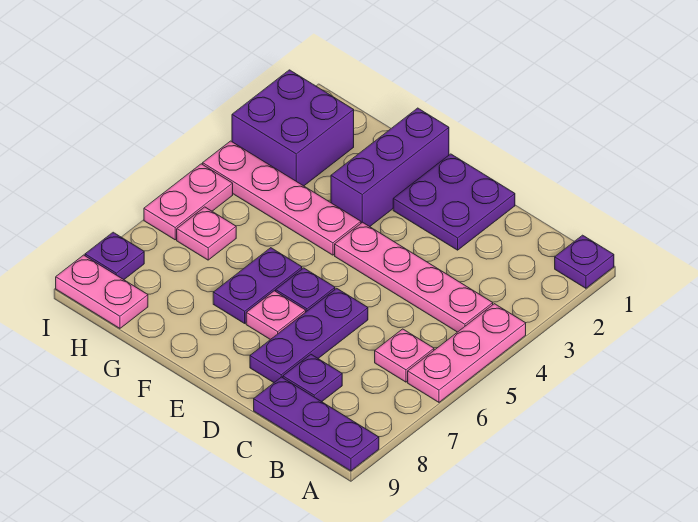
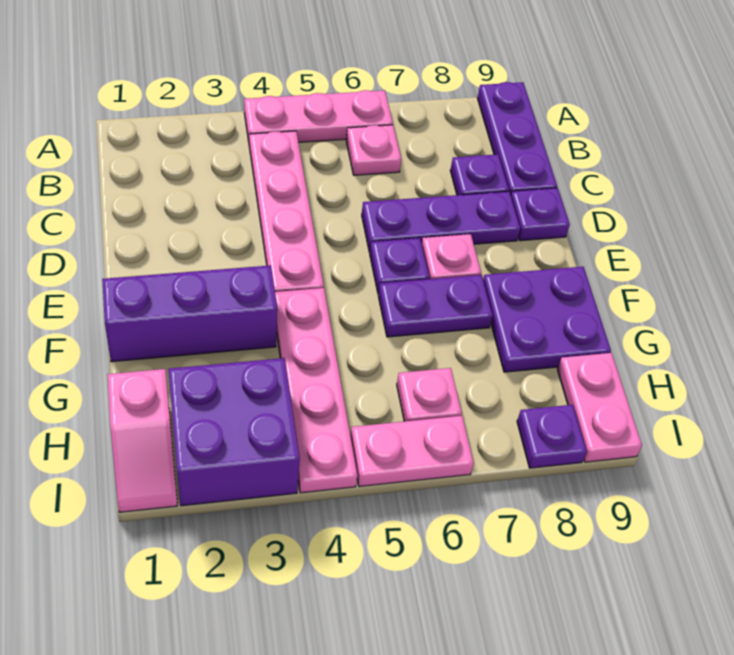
purple plate A1 level 1 -> purple plate D9 level 1
purple plate D1:E2 level 1 -> purple plate F8:G9 level 1
none -> pink slope H1:I1 level 1 top H

